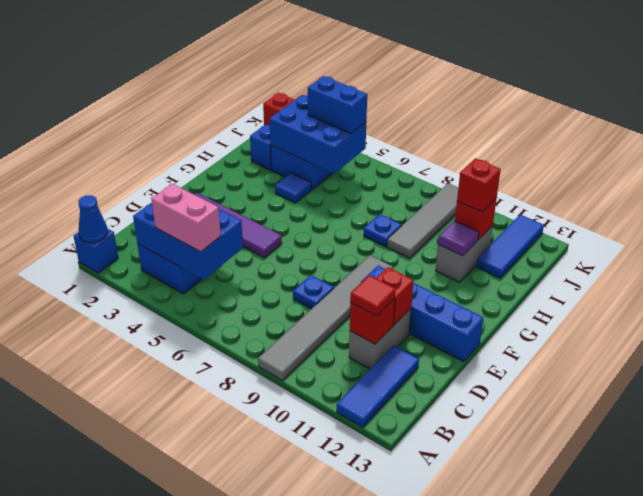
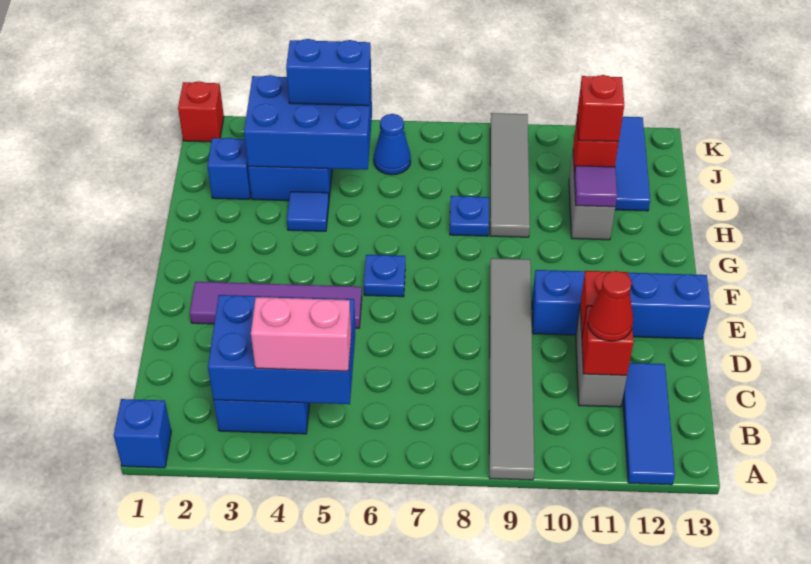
blue cone A1 level 2 -> blue cone J6 level 1
red tile C11 level 3 -> red cone C11 level 3
blue plate D8 level 1 -> blue plate F6 level 1

